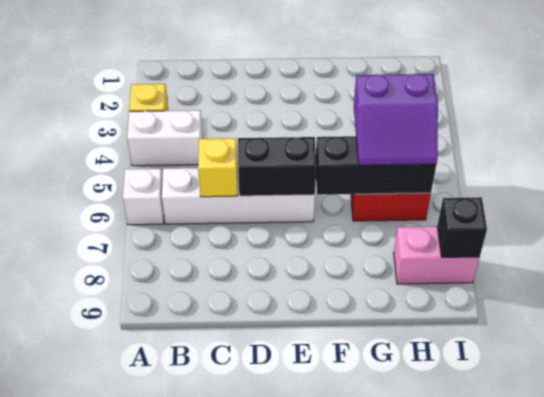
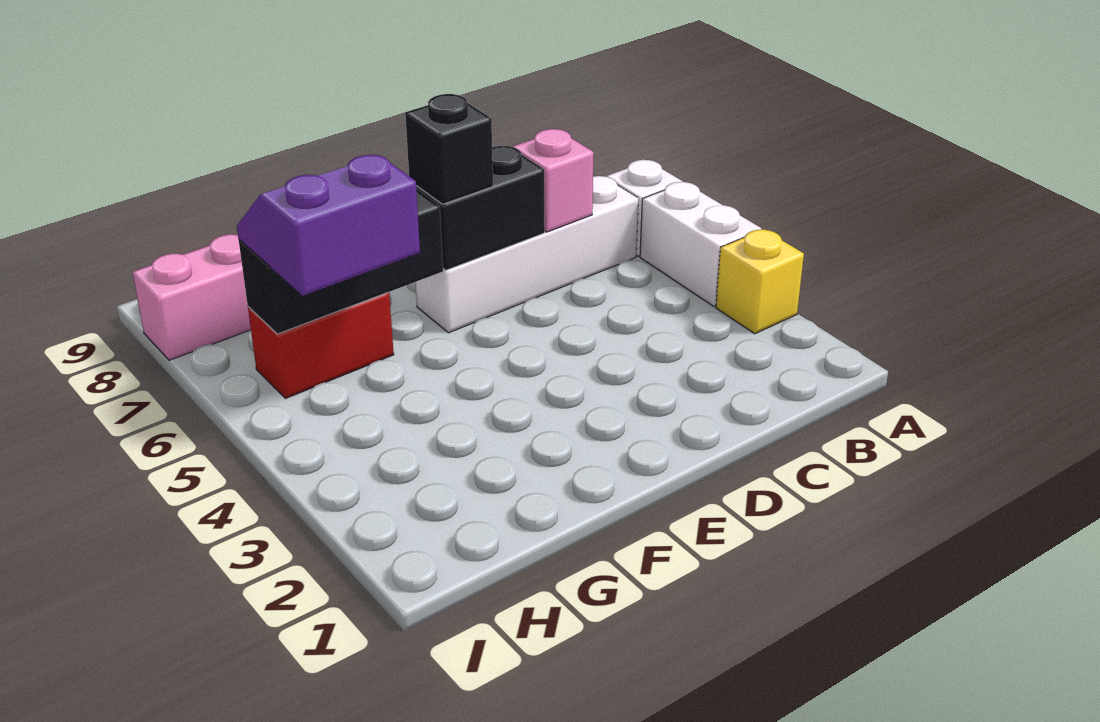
white brick A4:B4 level 1 -> white brick A4:A5 level 1
yellow brick C6 level 2 -> pink brick C6 level 2
black brick I8 level 2 -> black brick E6 level 3

